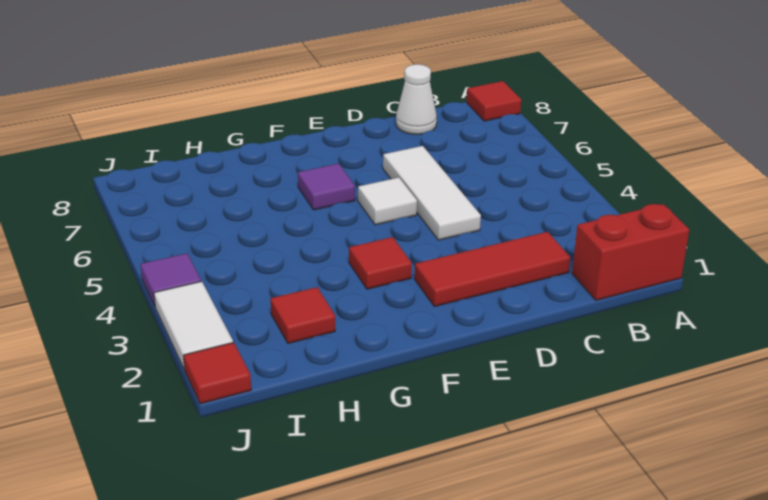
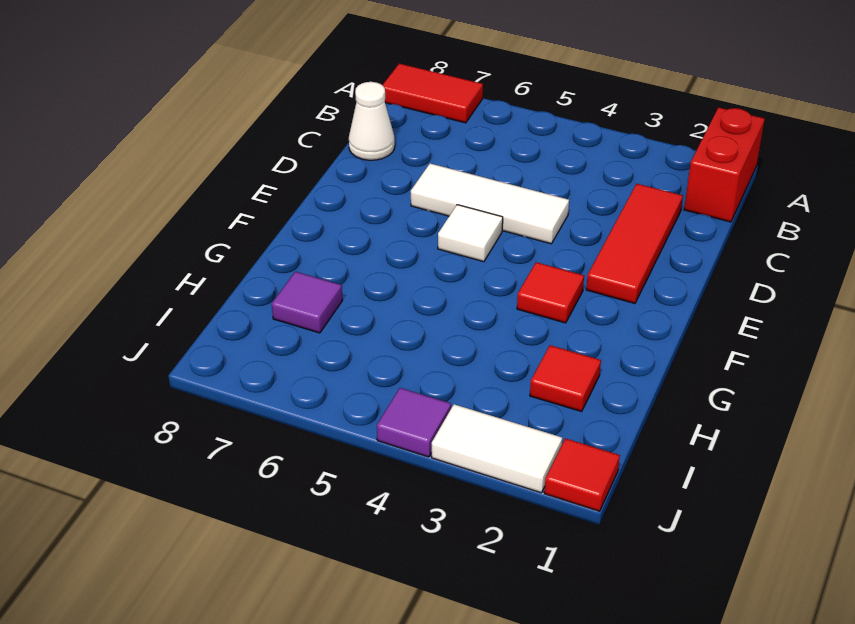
red tile A8 level 1 -> red tile A7:A8 level 1
purple tile F6 level 1 -> purple tile H7 level 1

